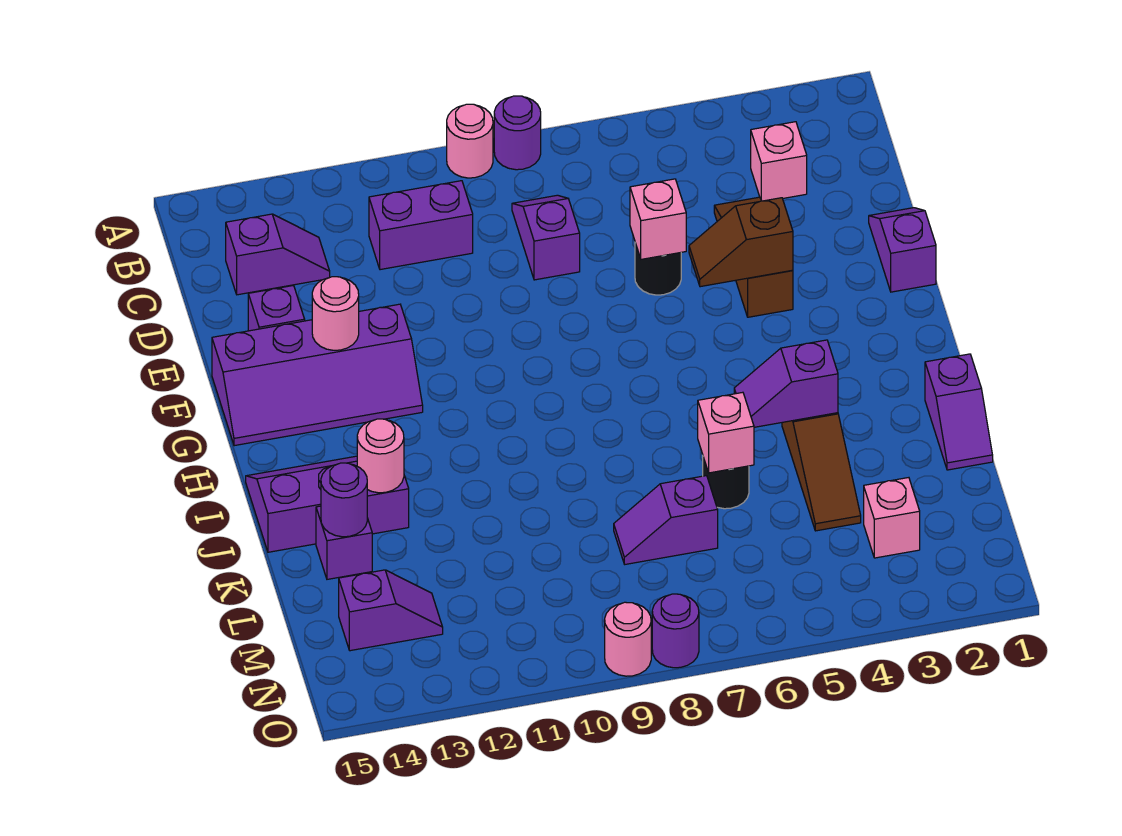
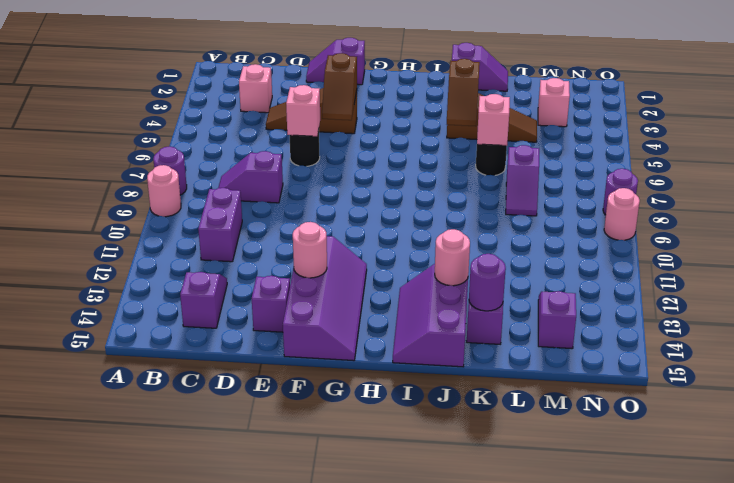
purple slope J4:J5 level 2 top 4 -> brown slope J4:J5 level 2 top 4

